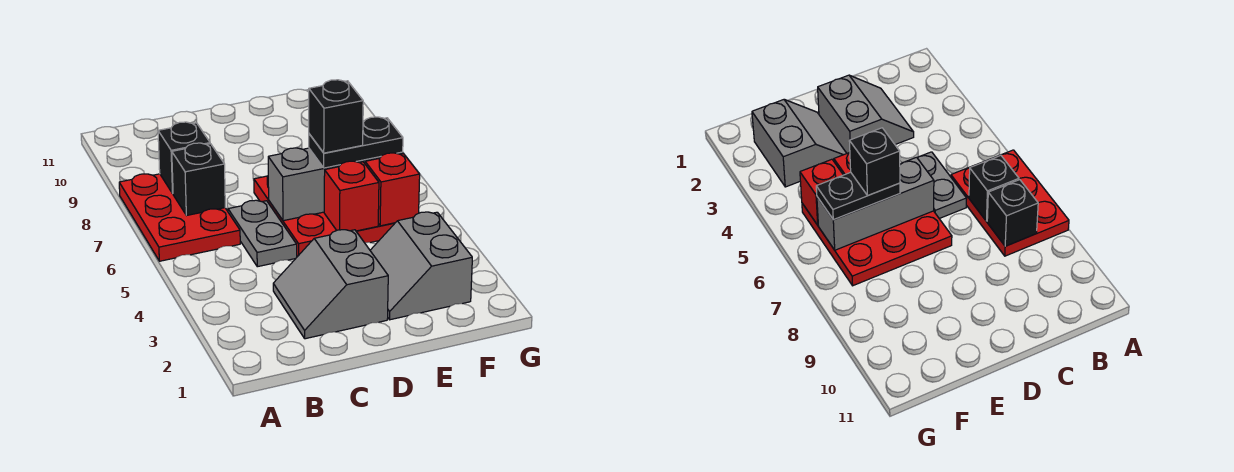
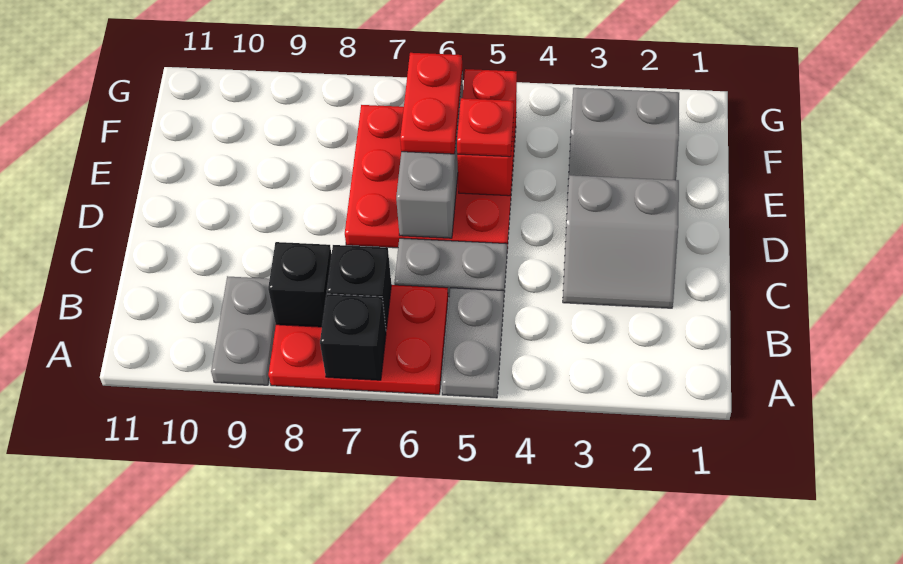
none -> grey plate A5:B5 level 1
none -> grey plate A9:B9 level 1
none -> red plate E5 level 3
black plate E6:F6 level 3 -> red plate E6:F6 level 3
black brick E6 level 4 -> black brick A7 level 2

